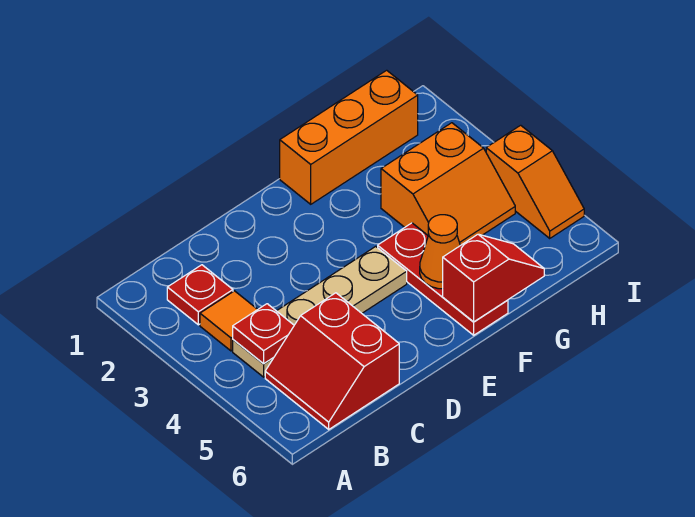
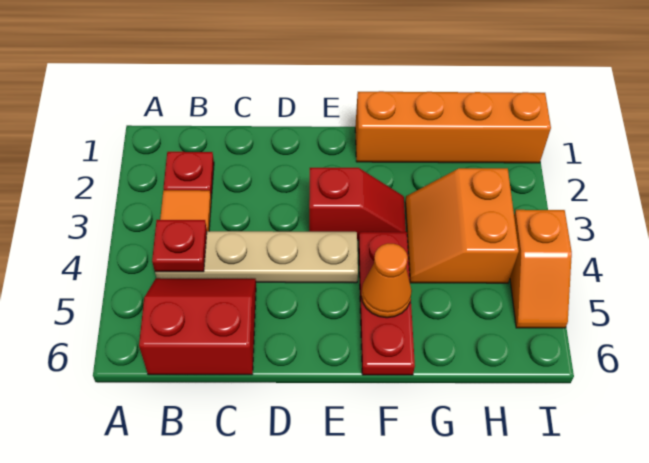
red slope B5:C6 level 1 top C -> red slope B5:C6 level 1 top 6
orange brick F1:H1 level 1 -> orange brick F1:I1 level 1
red slope F6:G6 level 2 top F -> red slope E3:F3 level 1 top E
orange slope G3:H4 level 1 top 3 -> orange slope G3:H4 level 1 top H

